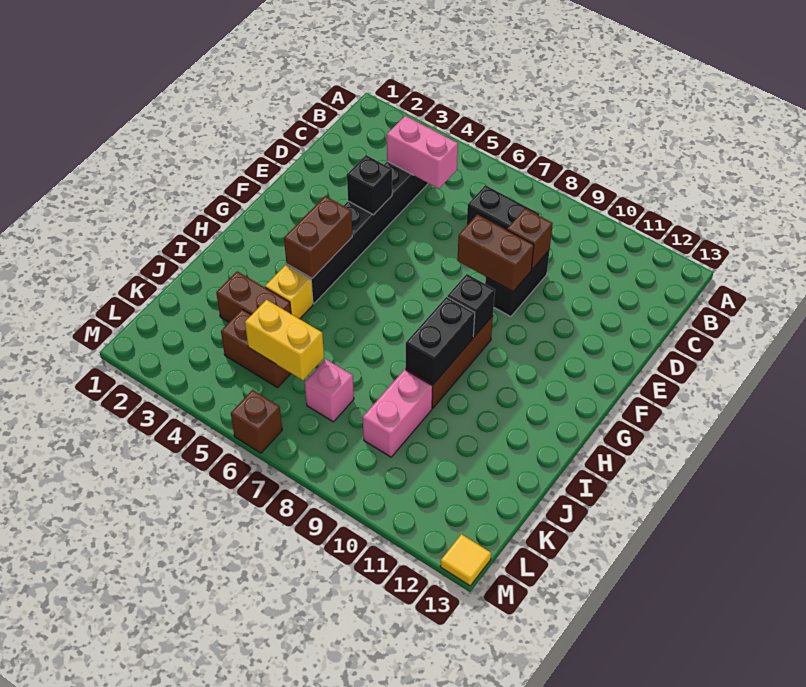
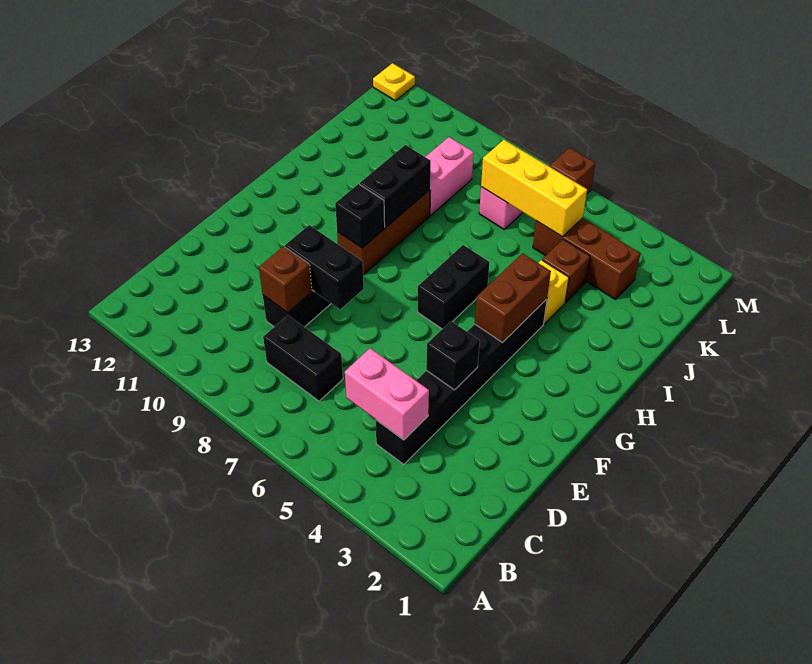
brown brick E8:E9 level 2 -> black brick E8:E9 level 2
none -> black brick G6:H6 level 1
brown brick J3:J4 level 1 -> brown brick J4 level 1
brown brick K4:K5 level 1 -> brown brick K3:K5 level 1
yellow brick K5:K6 level 2 -> yellow brick K5:K7 level 2
yellow tile M13 level 1 -> yellow plate M13 level 1

